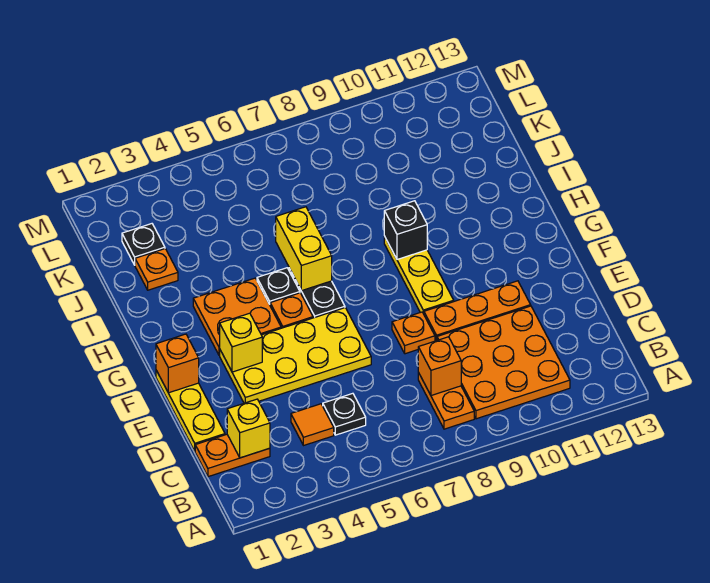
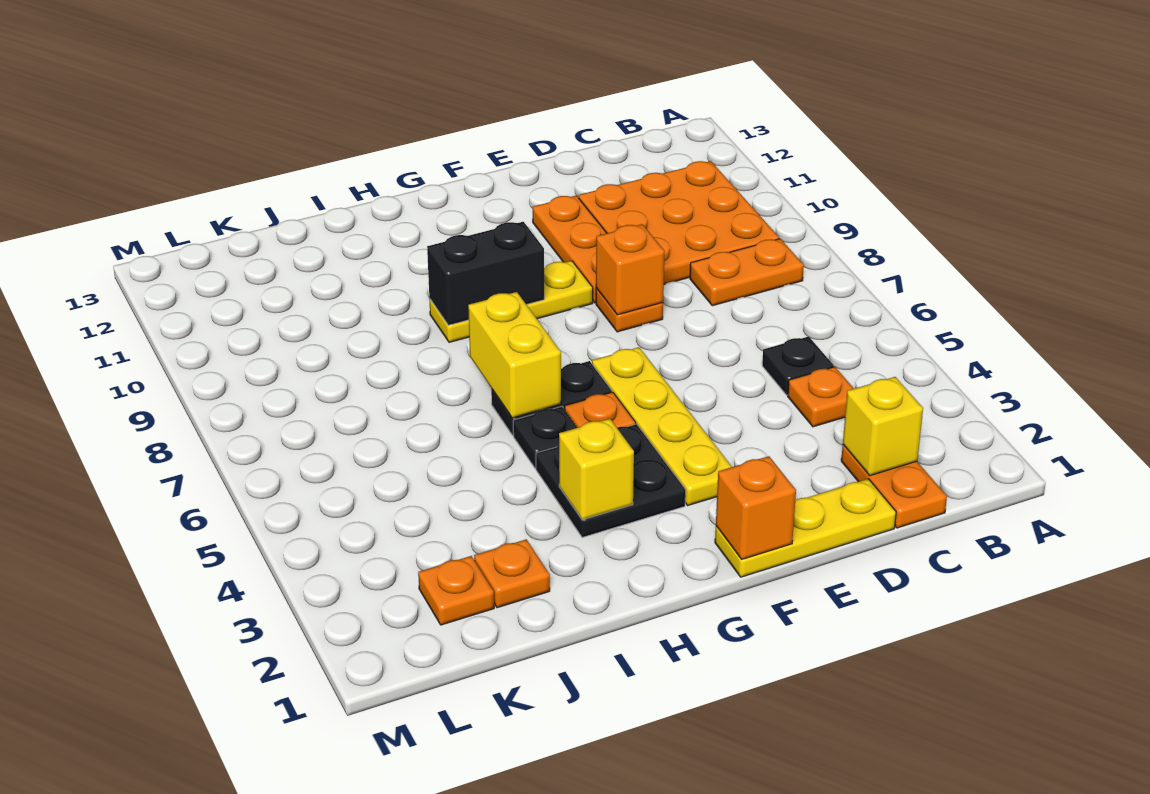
orange tile C4 level 1 -> orange plate C4 level 1
orange brick C8 level 2 -> orange brick E8 level 2
yellow plate E3:F6 level 1 -> yellow plate F3:F6 level 1
yellow brick F3 level 2 -> yellow brick H3 level 2
orange plate G3:H4 level 1 -> black plate G3:H4 level 1
yellow brick H6:I6 level 2 -> yellow brick H6:H7 level 2
black brick H9 level 2 -> black brick G9:H9 level 2
black plate K2 level 1 -> orange plate K2 level 1

